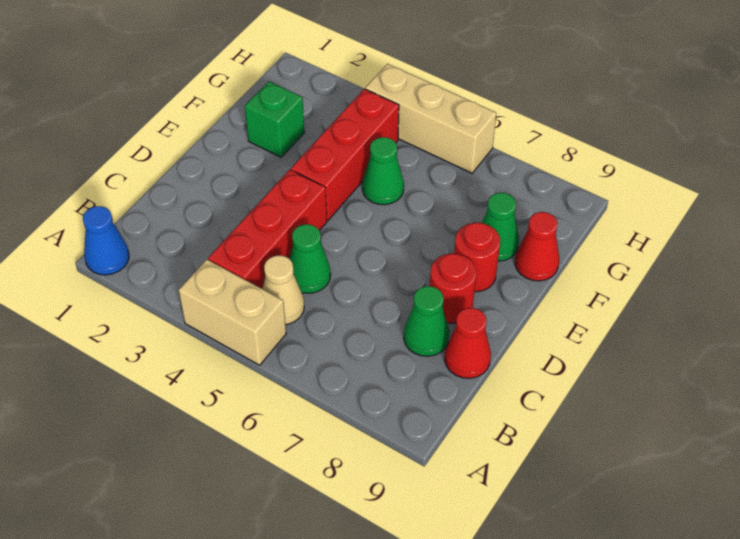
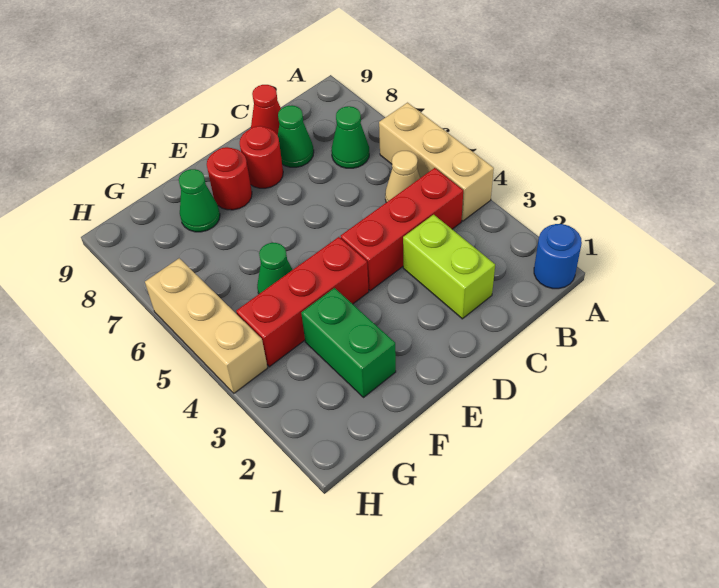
blue cone A1 level 1 -> blue round brick A1 level 1
tan brick A4:A5 level 1 -> tan brick A4:A6 level 1
none -> lime brick C2:C3 level 1
green cone C5 level 1 -> green cone B7 level 1
green brick F2 level 1 -> green brick F2:F3 level 1
red cone F9 level 1 -> none

